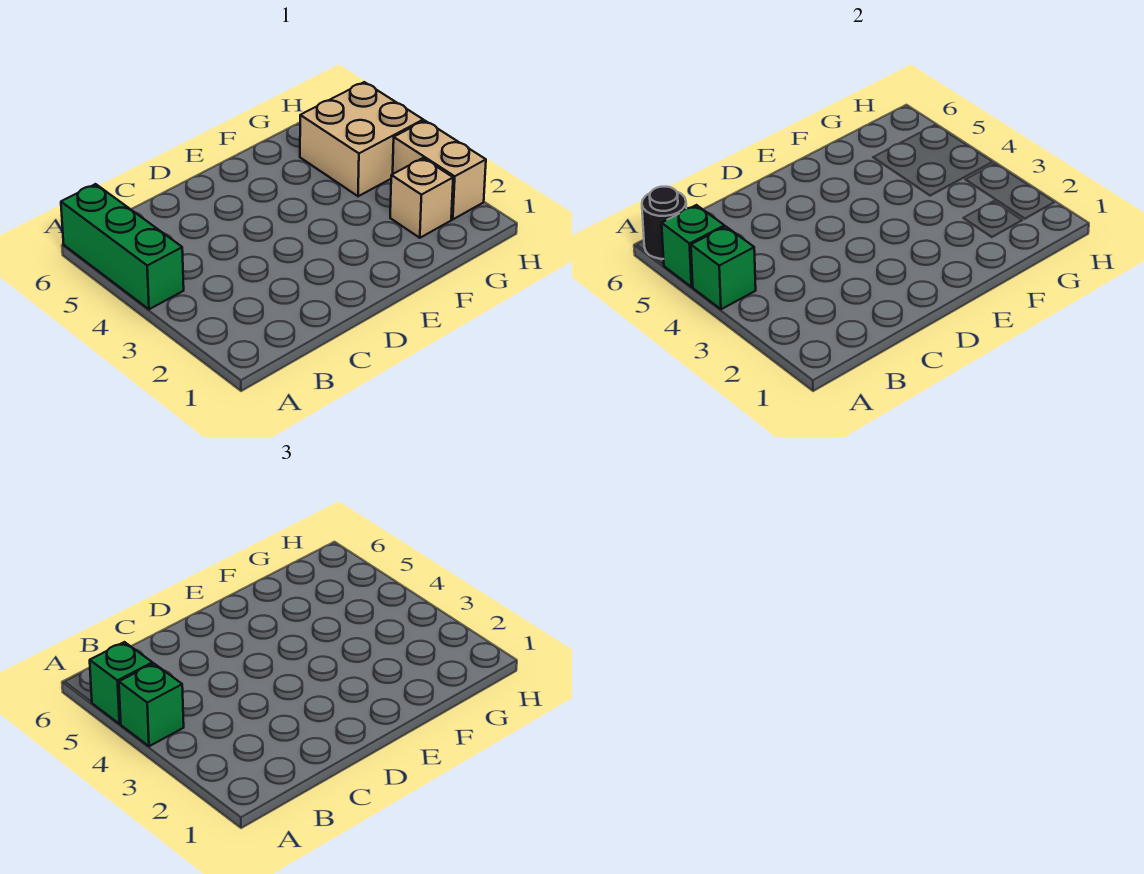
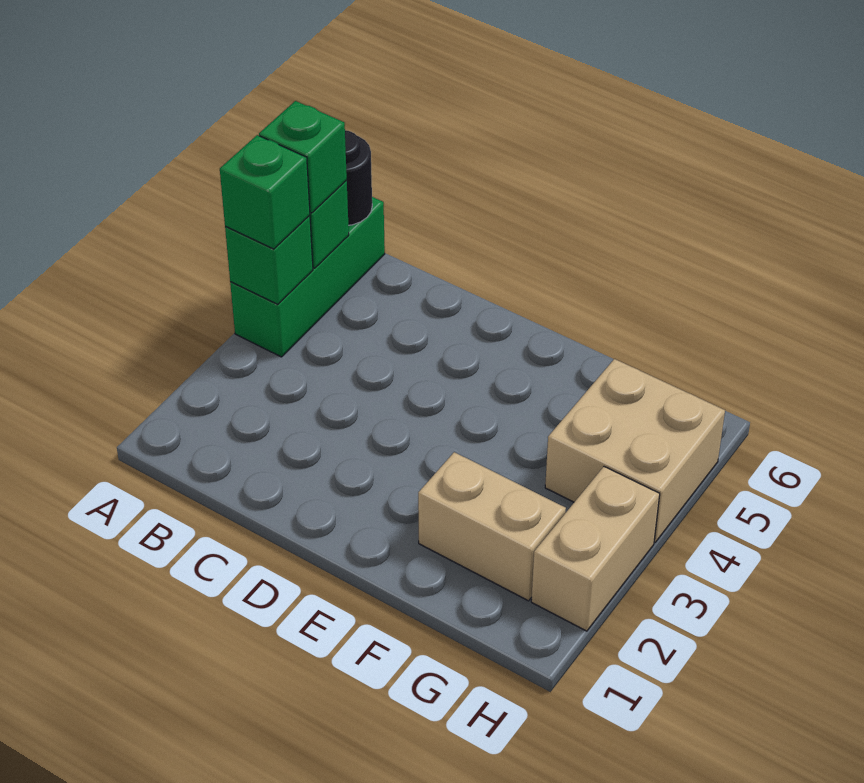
tan brick G2 level 1 -> tan brick F2:G2 level 1

